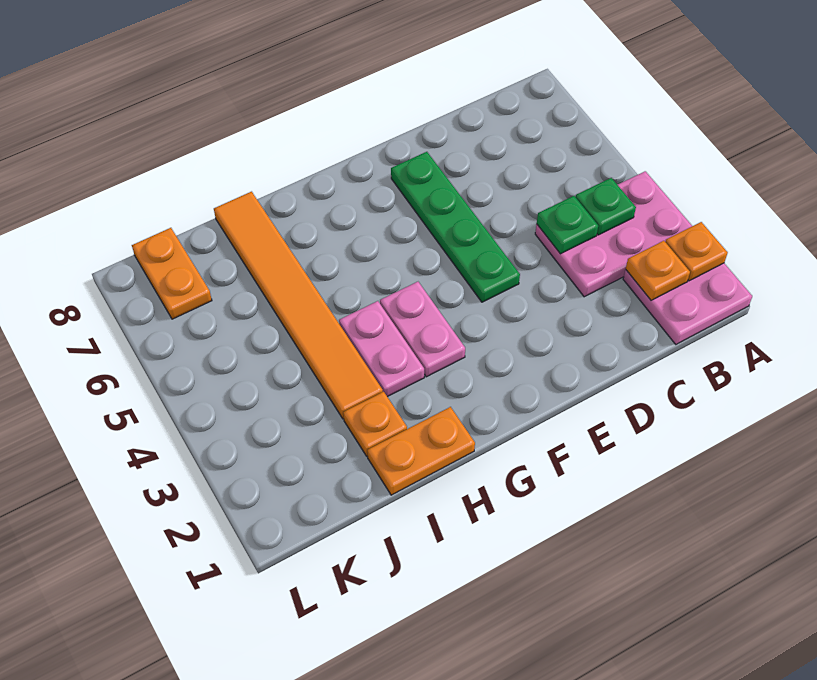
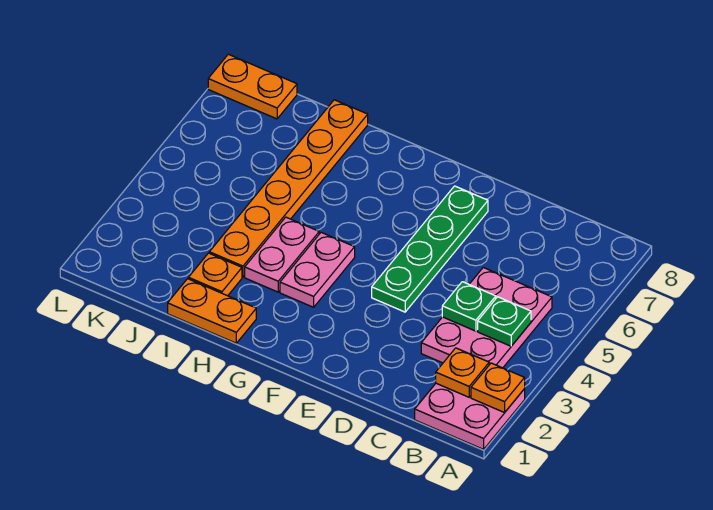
pink plate A3:C4 level 1 -> pink plate B3:C5 level 1
orange tile I3:I8 level 1 -> orange plate I3:I8 level 1
orange plate K7:K8 level 1 -> orange plate K8:L8 level 1

